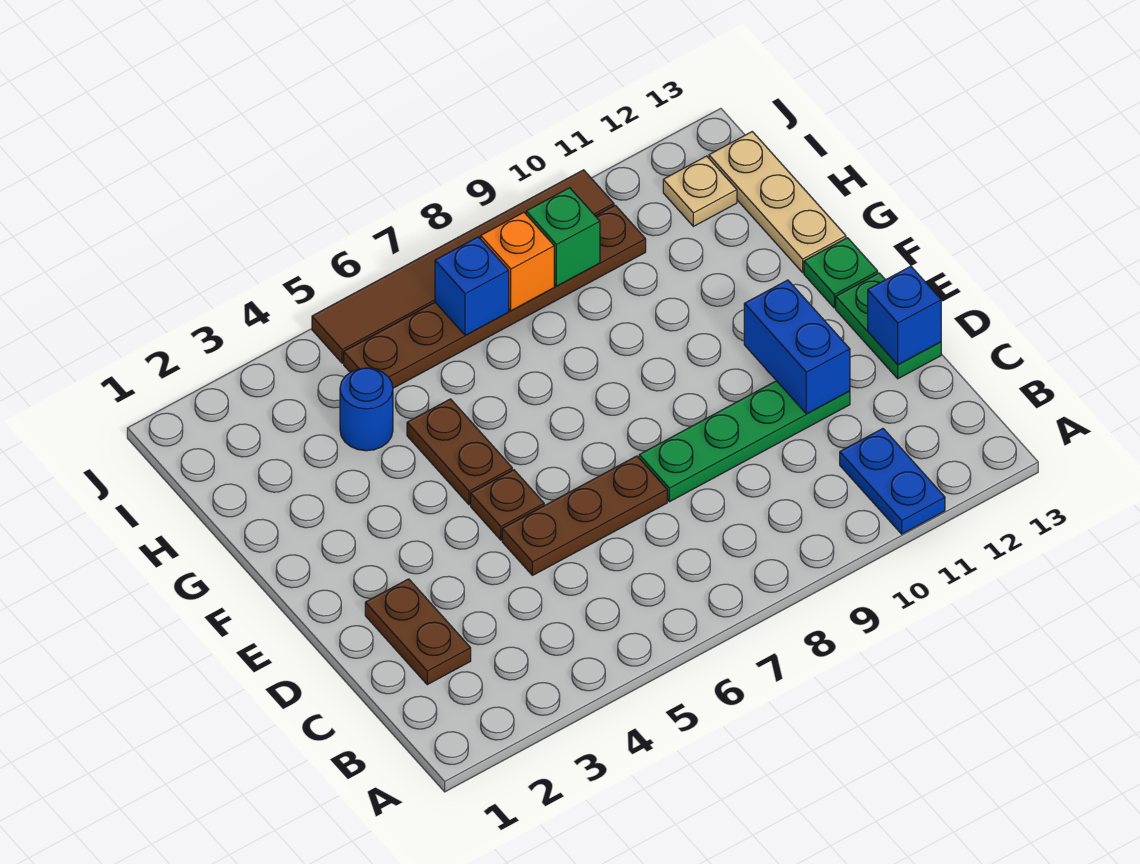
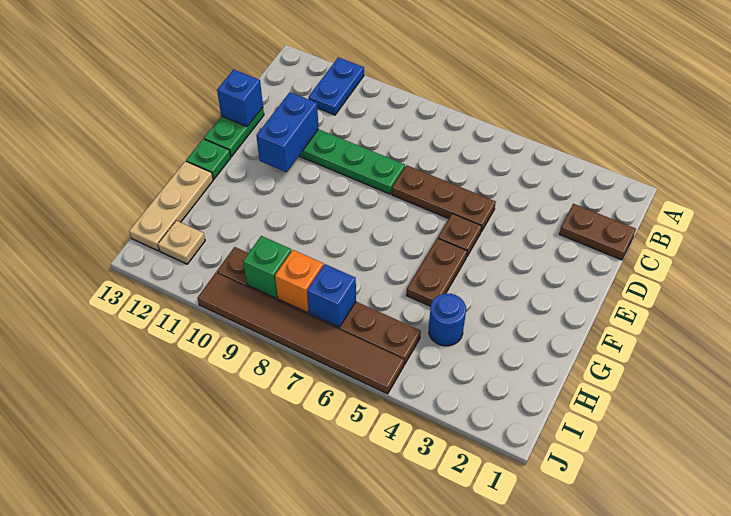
brown plate C2:D2 level 1 -> brown plate C1:C2 level 1

